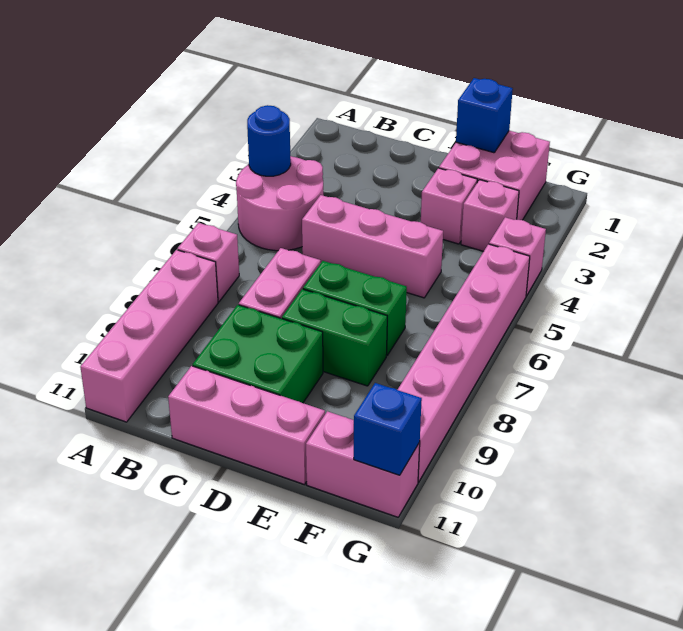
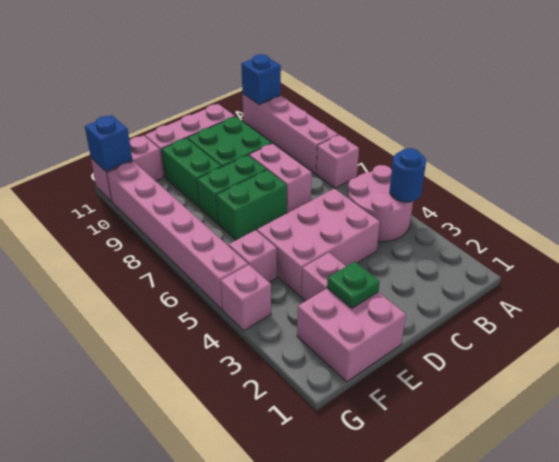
pink brick C5:E5 level 1 -> pink brick C4:E5 level 1
blue brick E1 level 2 -> blue brick A11 level 2
none -> green plate E2 level 2
none -> green brick E9:E10 level 1
pink brick F3 level 1 -> pink brick F5 level 1

